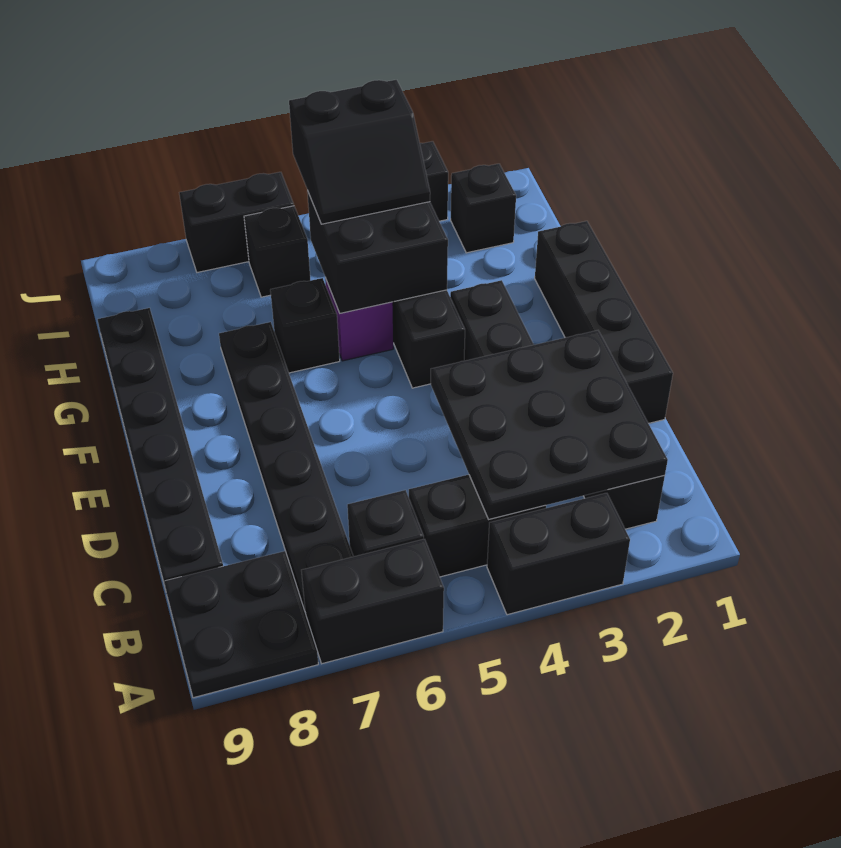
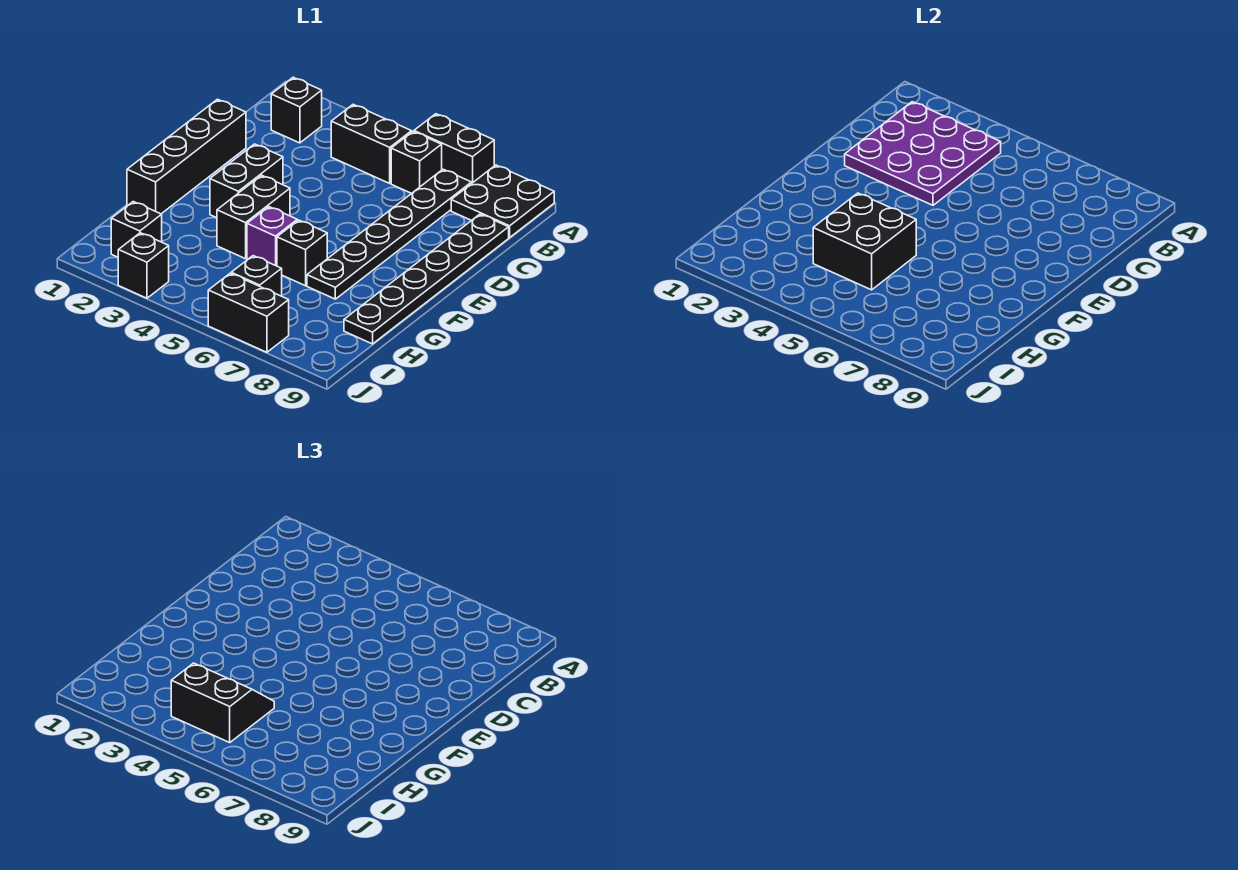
black brick A3:A4 level 1 -> none
black plate B2:D4 level 2 -> purple plate B2:D4 level 2

